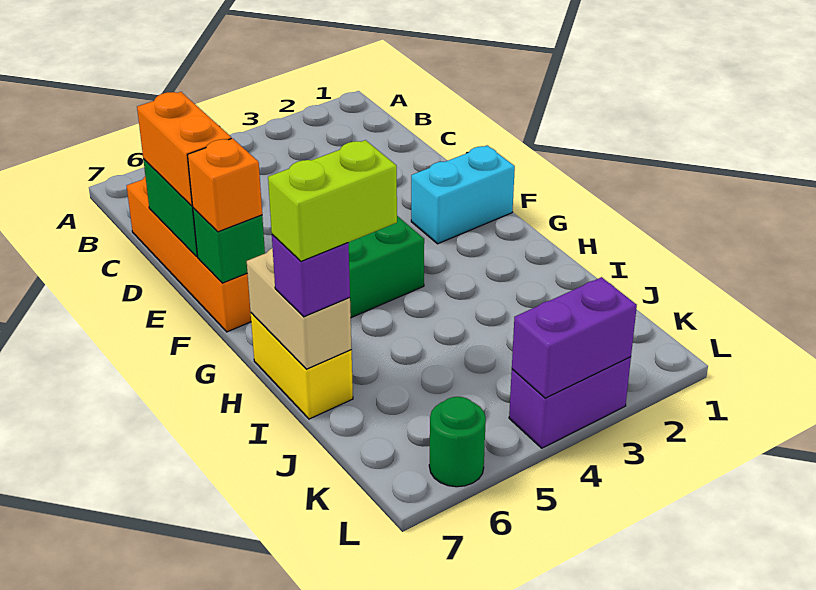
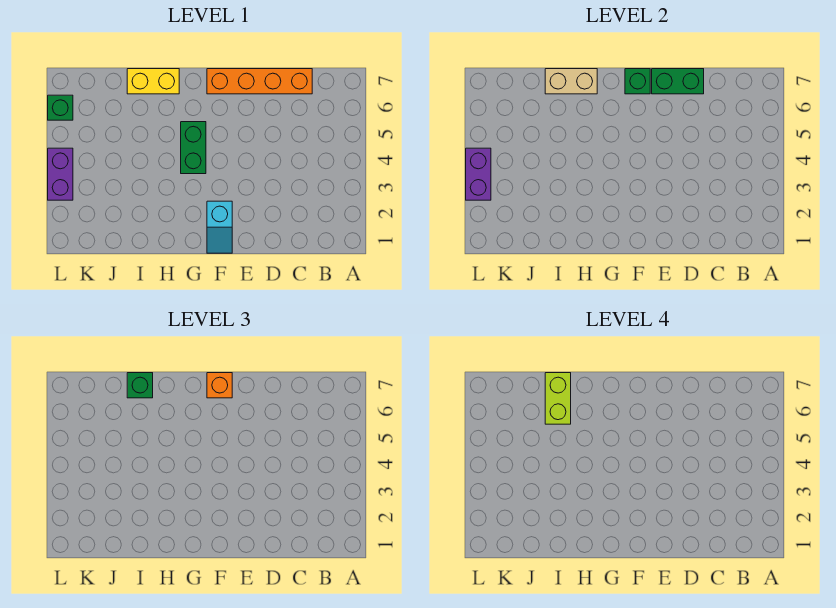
orange brick D7:E7 level 3 -> none
cyan brick F1:F2 level 1 -> cyan slope F1:F2 level 1 top 2
purple brick I7 level 3 -> green brick I7 level 3
green round brick L6 level 1 -> green brick L6 level 1

